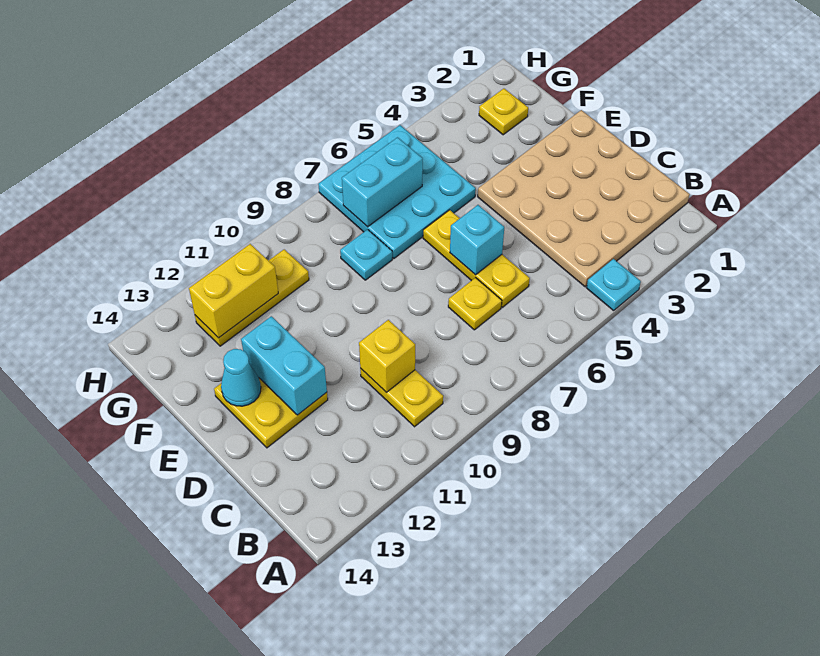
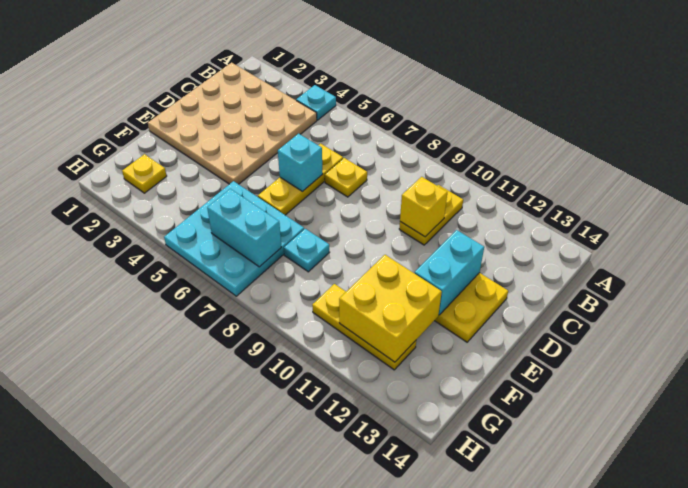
cyan cone E13 level 2 -> none
yellow brick G11:G12 level 2 -> yellow brick F11:G12 level 2

